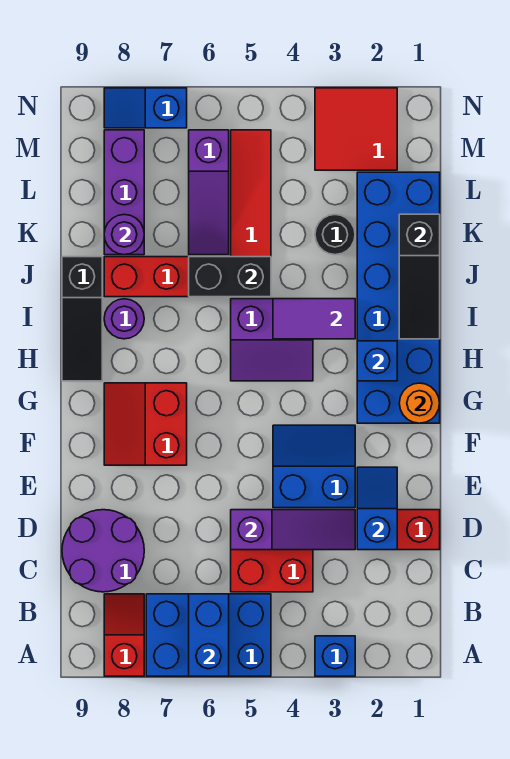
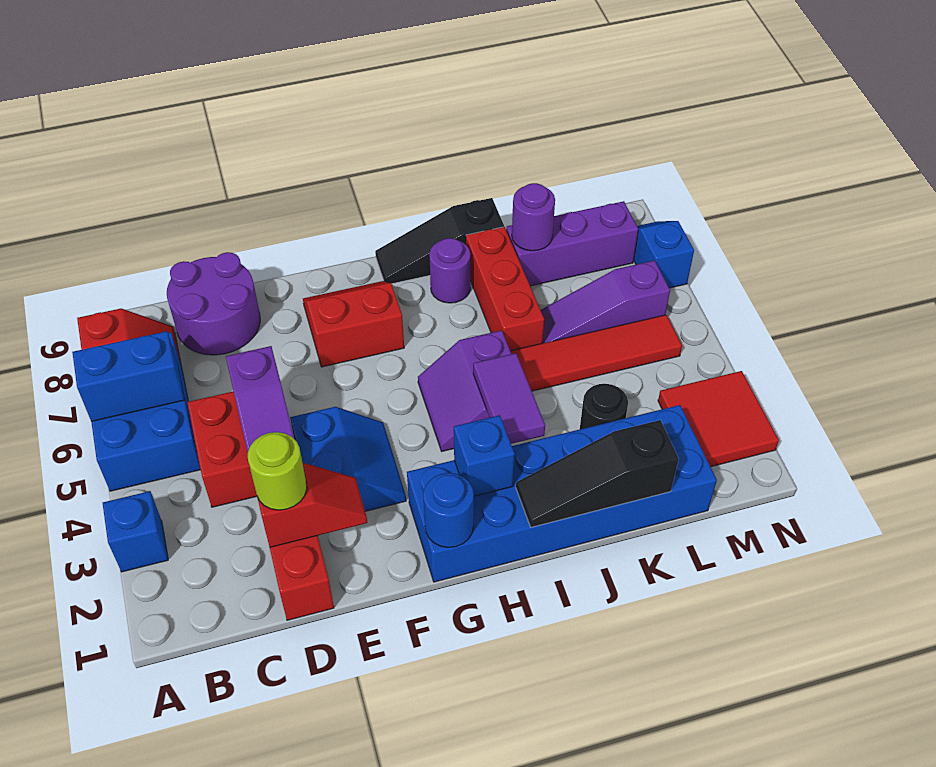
blue slope D2:E2 level 2 top D -> red slope D2:E2 level 2 top D
none -> lime round brick D2 level 3
orange round brick G1 level 2 -> blue round brick G1 level 2
black brick J5:J6 level 2 -> none

